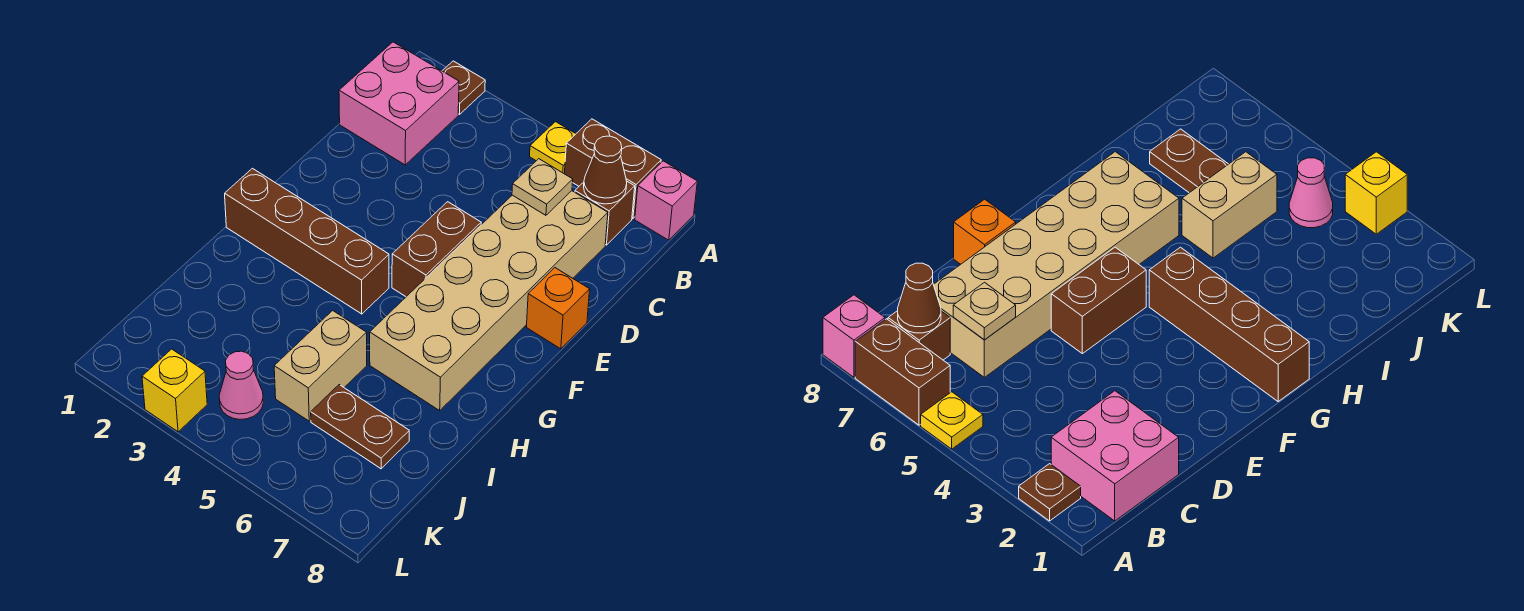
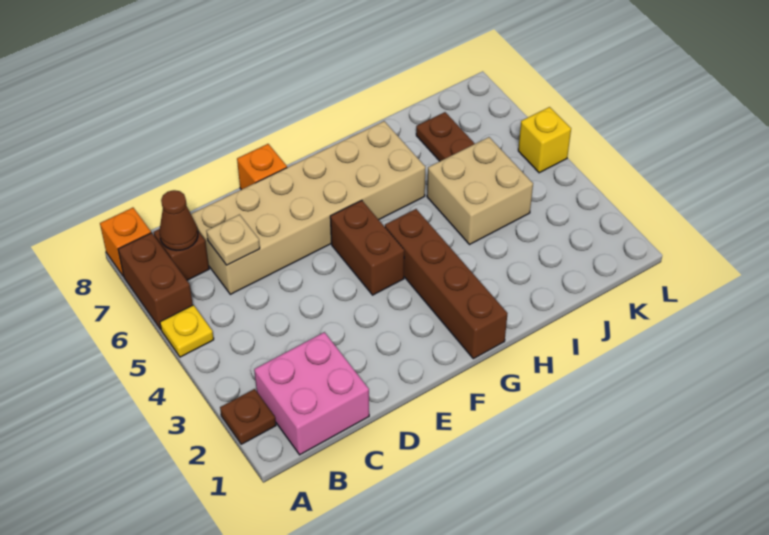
pink brick A8 level 1 -> orange brick A8 level 1
brown brick E5:F5 level 1 -> brown brick F4:F5 level 1
tan brick I5:J5 level 1 -> tan brick I4:J5 level 1
pink cone K4 level 1 -> none
yellow brick L3 level 1 -> yellow brick L5 level 1

